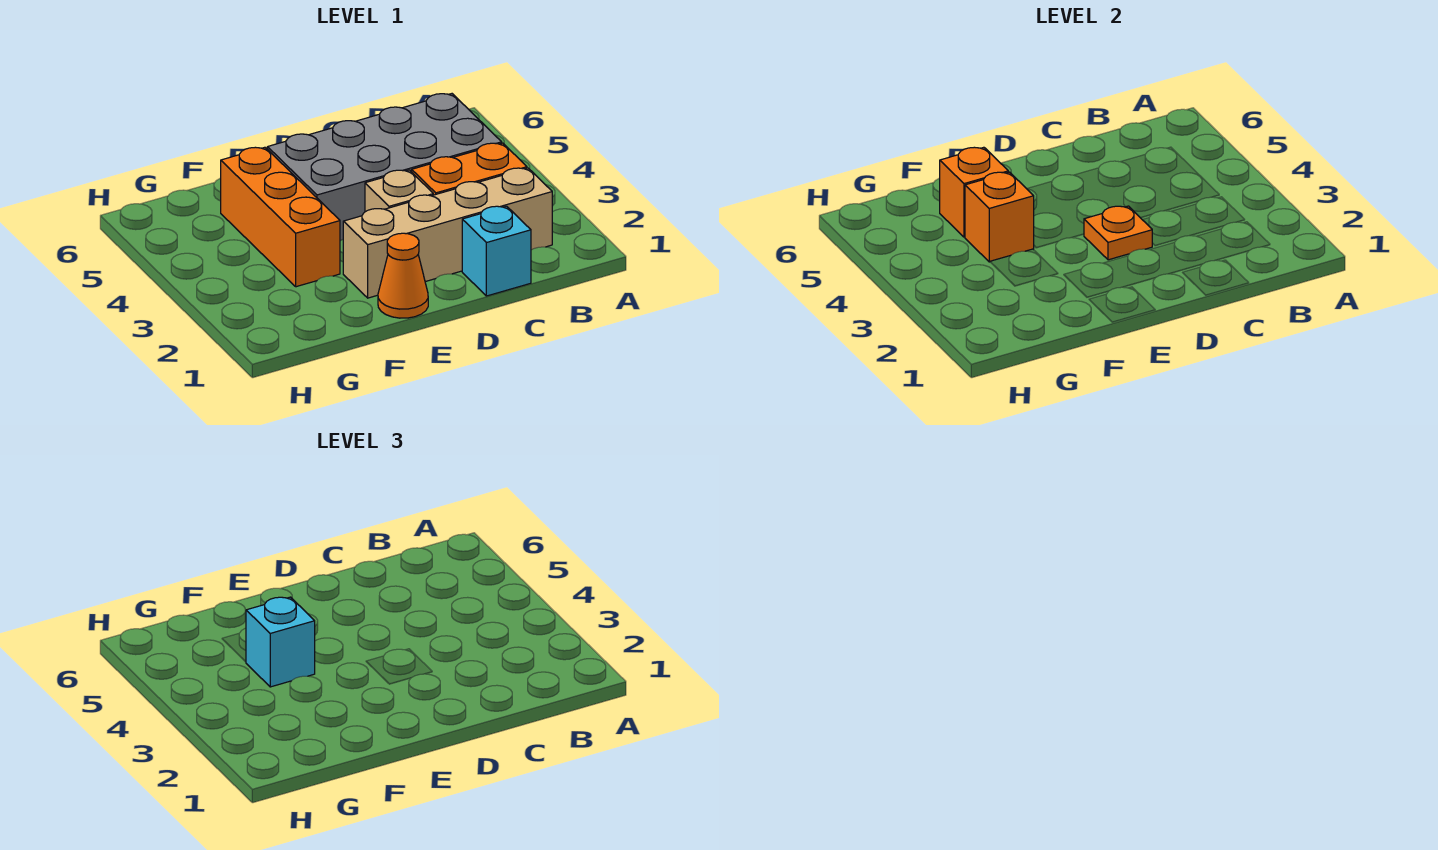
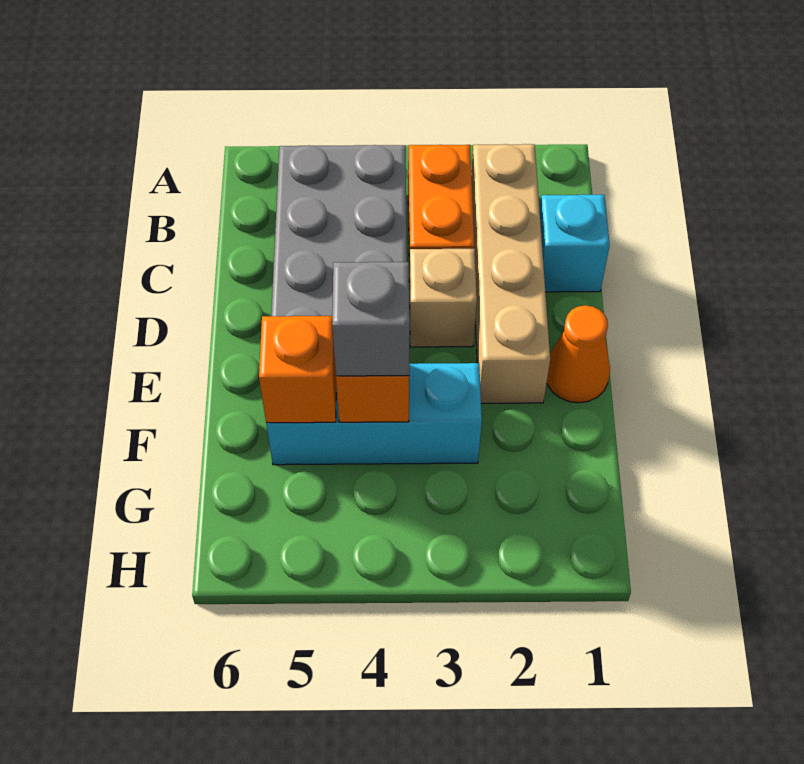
orange plate D3 level 2 -> none
orange brick F3:F5 level 1 -> cyan brick F3:F5 level 1
cyan brick F4 level 3 -> grey brick F4 level 3

